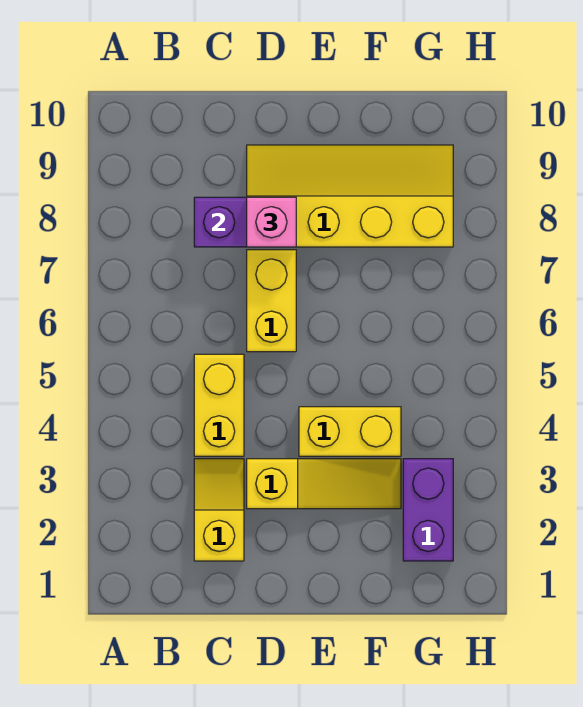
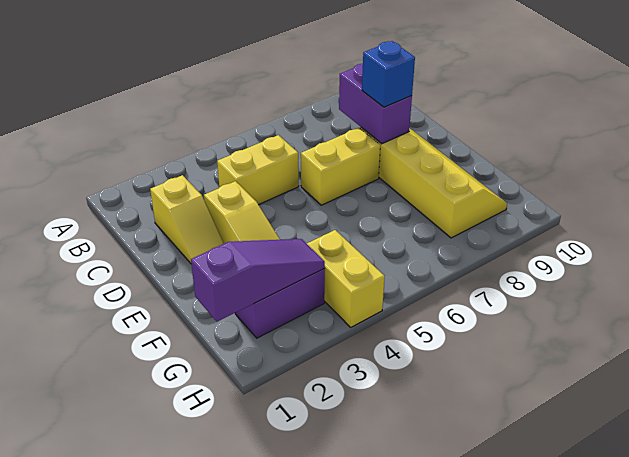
yellow slope C2:C3 level 1 top 2 -> yellow slope C2:D2 level 1 top C
pink brick D8 level 3 -> blue brick D8 level 3
yellow brick E4:F4 level 1 -> yellow brick G4:H4 level 1
none -> purple slope G1:G3 level 2 top 1

